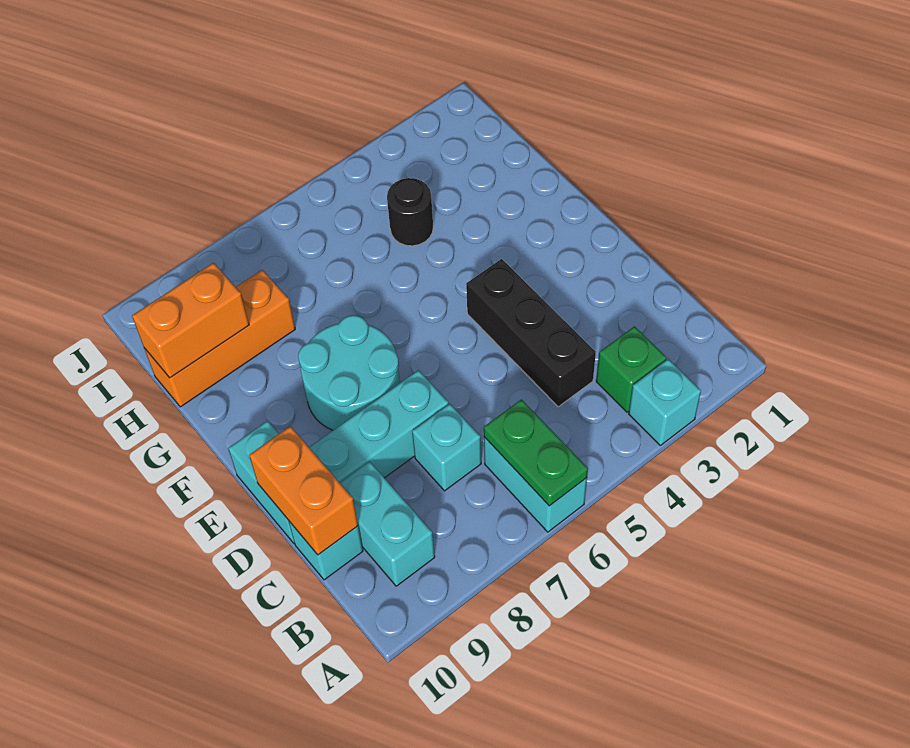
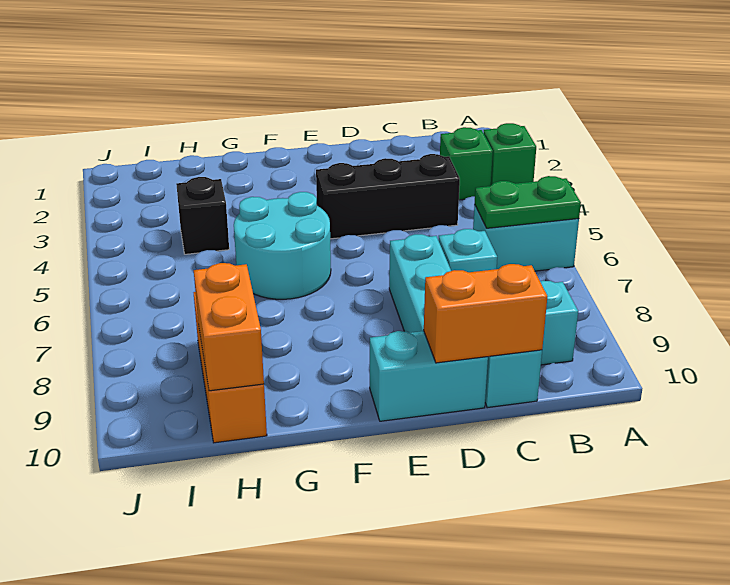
cyan brick A3 level 1 -> green brick A3 level 1
cyan round brick E7:F8 level 1 -> cyan round brick F5:G6 level 1
black round brick H4 level 1 -> black brick H4 level 1

